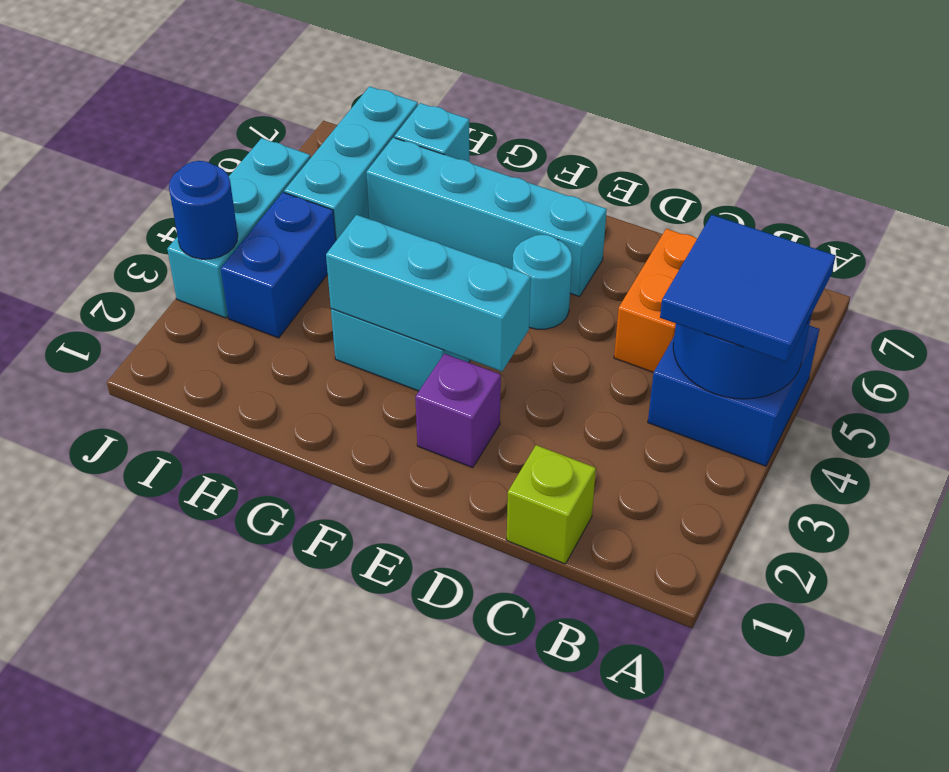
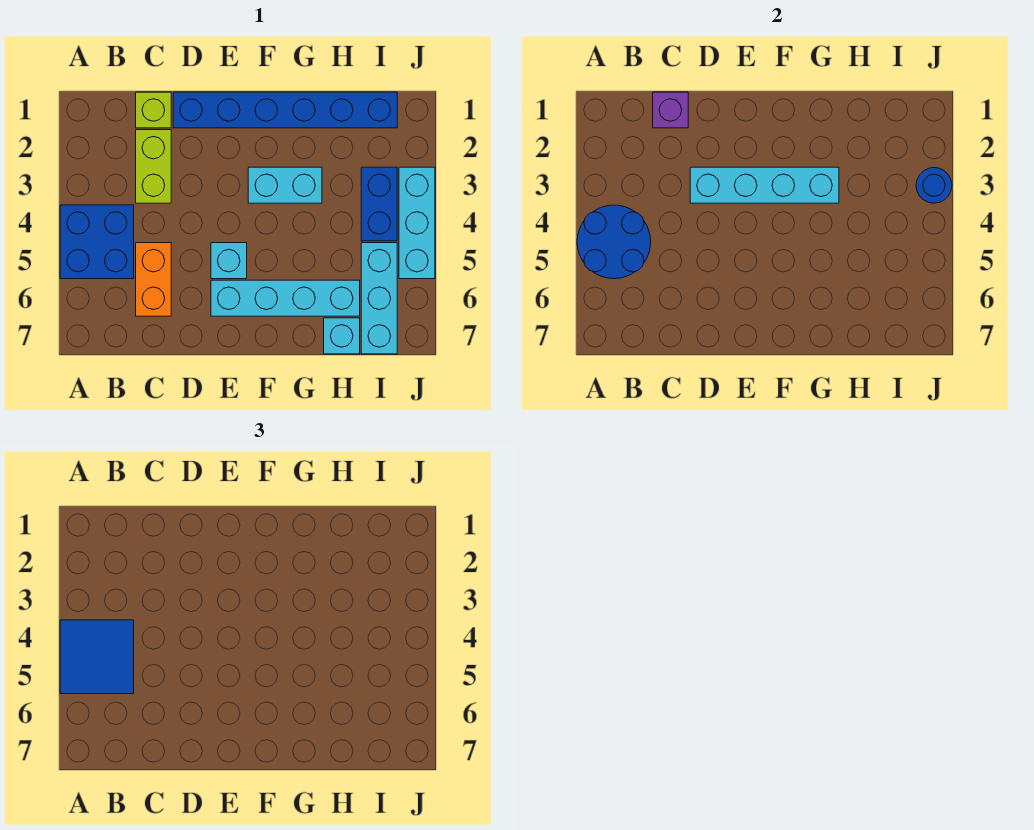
none -> lime brick C2:C3 level 1
none -> blue brick D1:I1 level 1
purple brick E2 level 1 -> purple brick C1 level 2
cyan brick E3:G3 level 2 -> cyan brick D3:G3 level 2
cyan round brick E5 level 1 -> cyan brick E5 level 1

